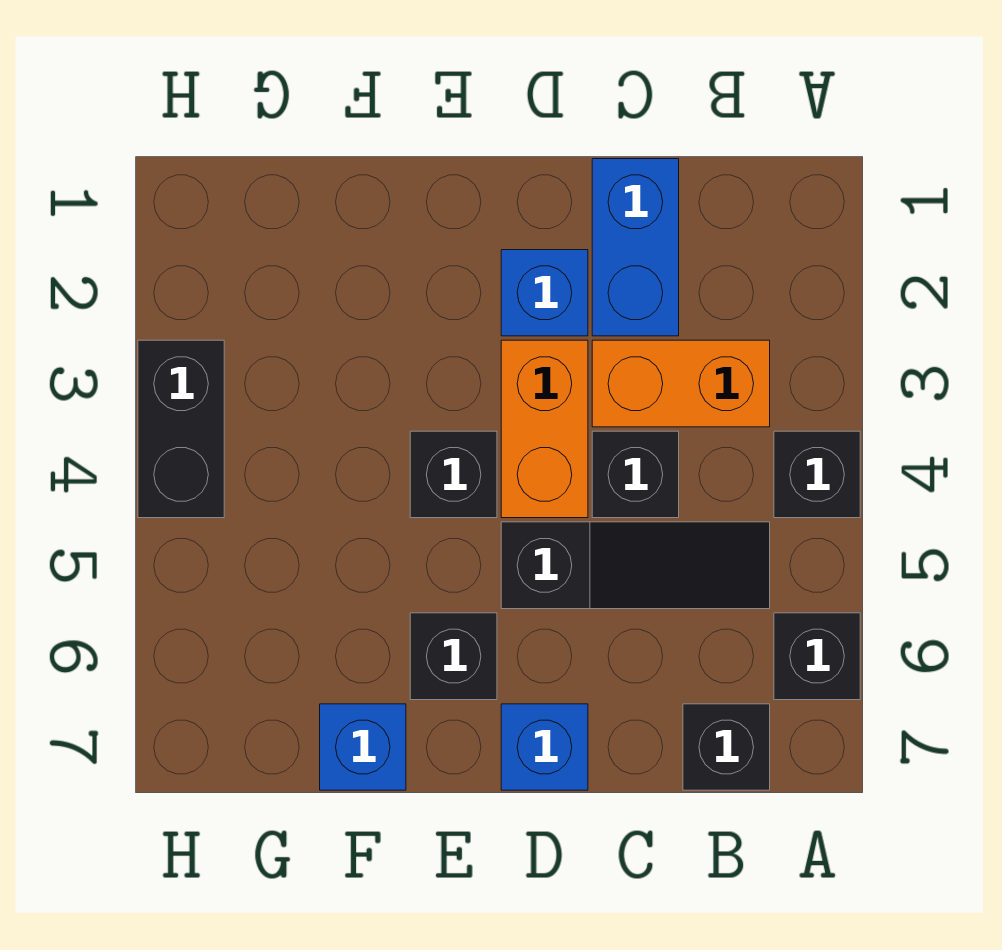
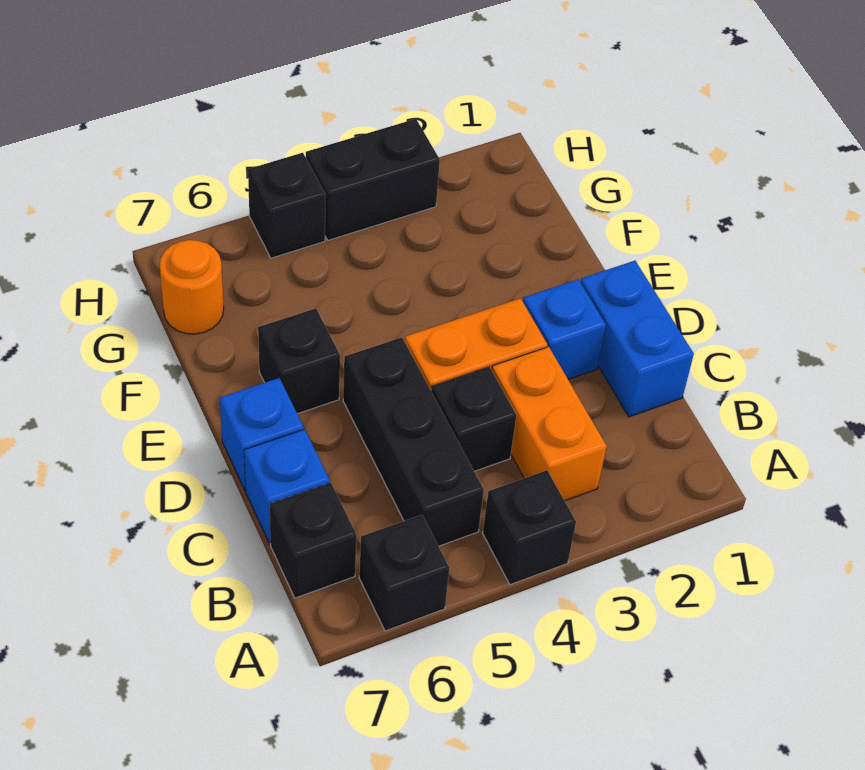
black slope B5:D5 level 1 top D -> black brick B5:D5 level 1
blue brick C1:C2 level 1 -> blue brick C1:D1 level 1
black brick E4 level 1 -> black brick H5 level 1
blue brick F7 level 1 -> blue brick C7 level 1
none -> orange round brick G7 level 1

